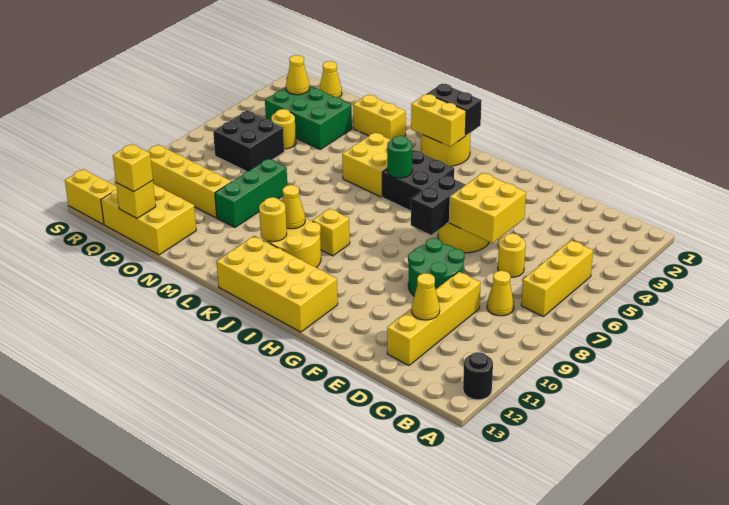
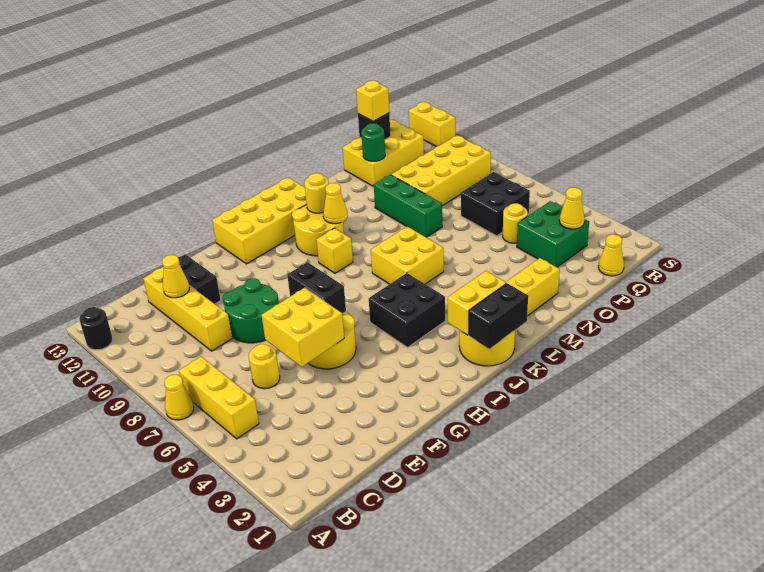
yellow cone C8 level 1 -> yellow cone A7 level 1
none -> black brick E11:E12 level 1
green round brick J5 level 2 -> green round brick O12 level 2
yellow brick K4:L5 level 1 -> yellow brick K6:L7 level 1
green brick O3:Q4 level 1 -> green brick P3:Q4 level 1
yellow brick O10:R10 level 1 -> yellow brick O9:R10 level 1
yellow brick P13 level 2 -> black brick P13 level 2
yellow brick R13:S13 level 1 -> yellow brick S12:S13 level 1

